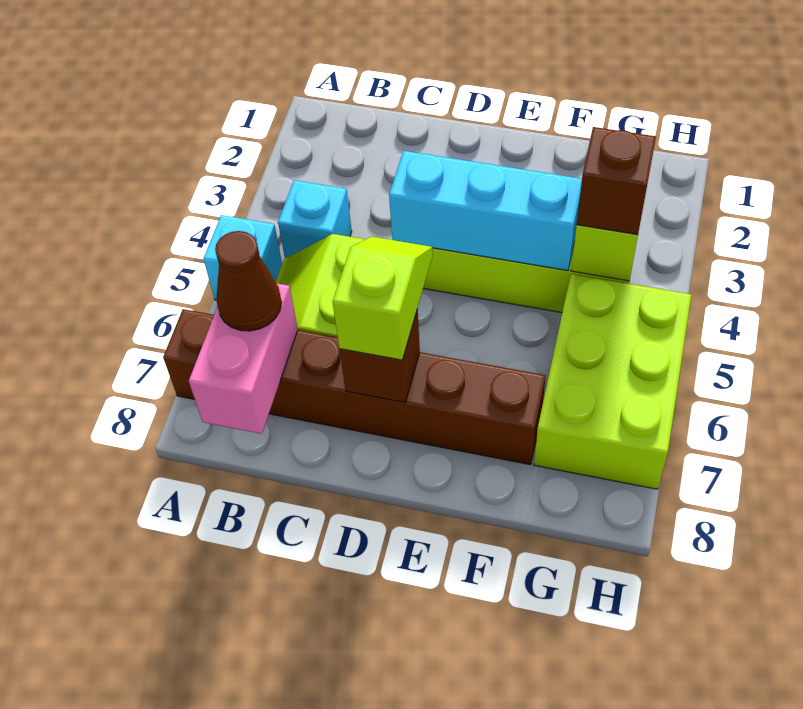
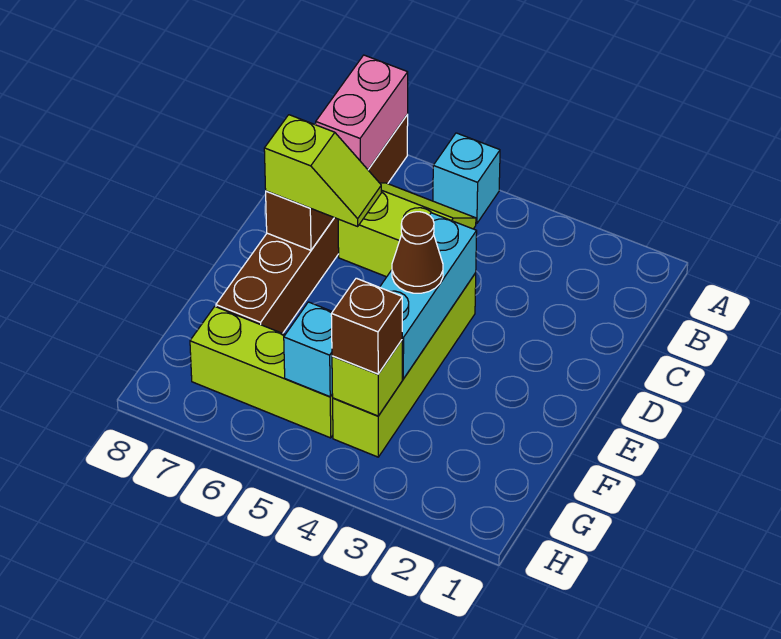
cyan brick B4 level 1 -> cyan brick G5 level 2
pink brick B7:B8 level 2 -> pink brick A7:B7 level 2
brown cone B7 level 3 -> brown cone E4 level 3
lime brick G5:H7 level 1 -> lime brick G5:G7 level 1

